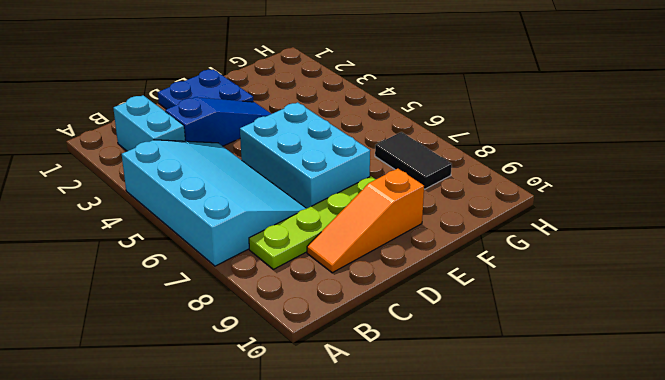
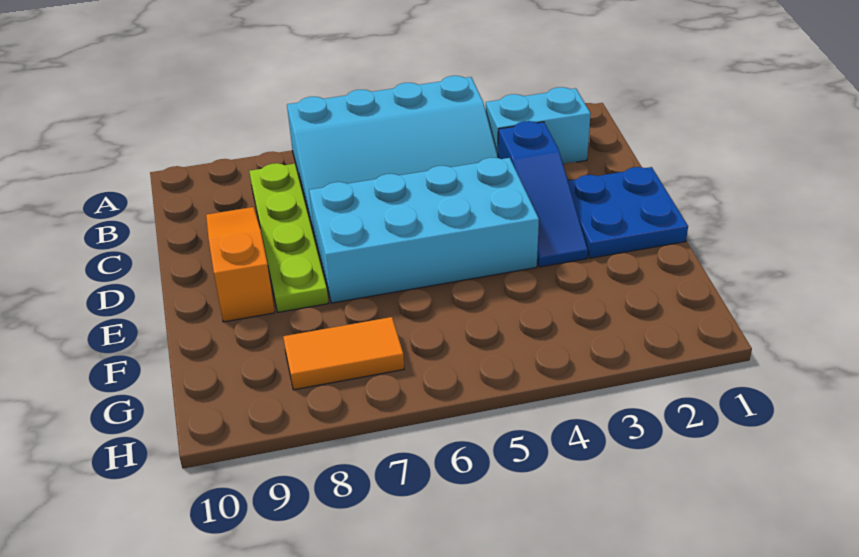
cyan brick D5:E7 level 1 -> cyan brick D4:E7 level 1
black tile G7:G8 level 1 -> orange tile G7:G8 level 1

